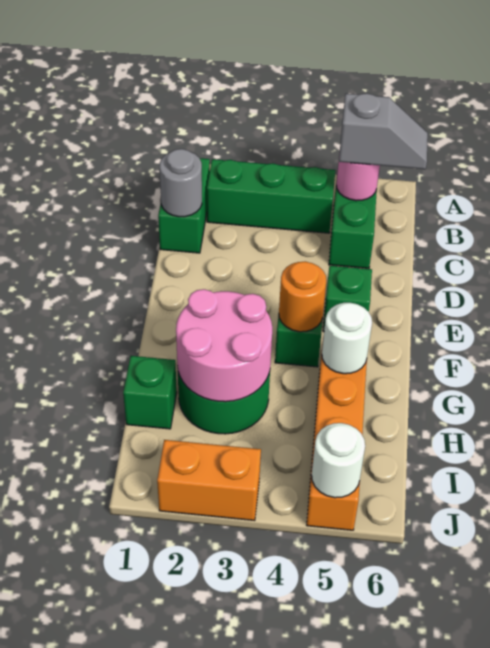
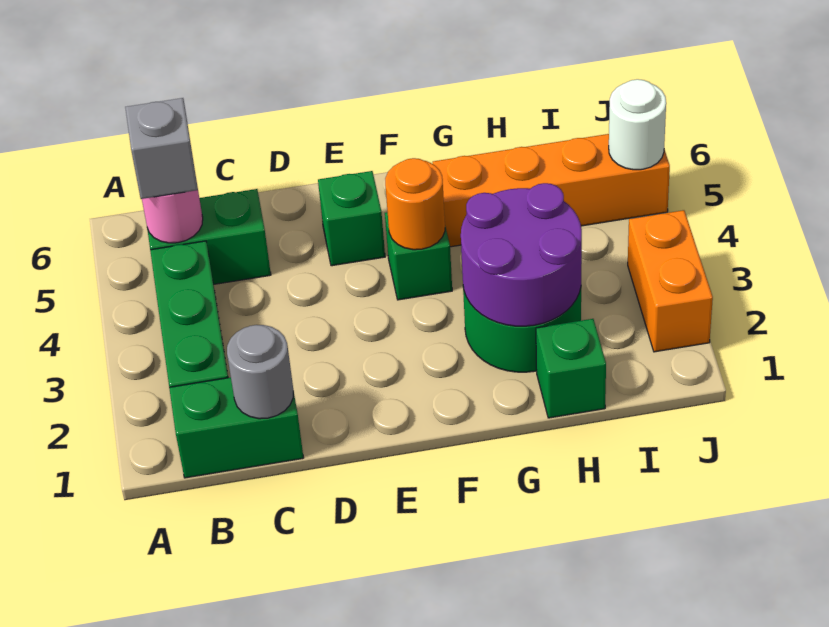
pink round brick G2:H3 level 2 -> purple round brick G2:H3 level 2
white round brick G5 level 2 -> none

